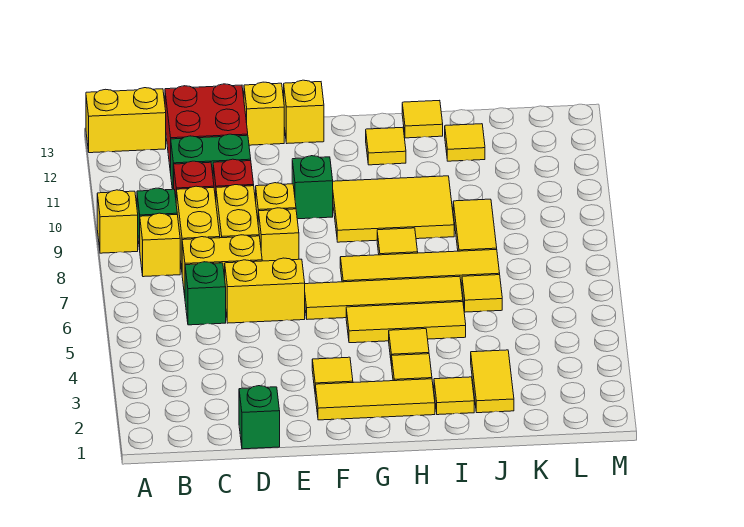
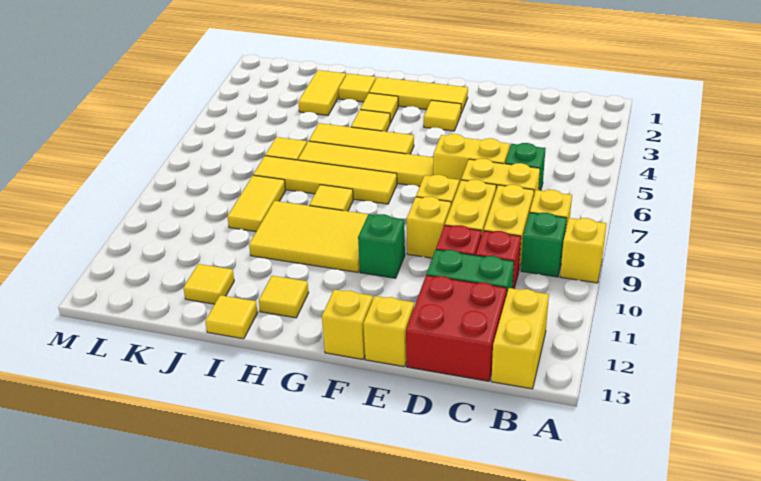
yellow brick A13:B13 level 1 -> yellow brick B12:B13 level 1
green brick D1 level 1 -> none

